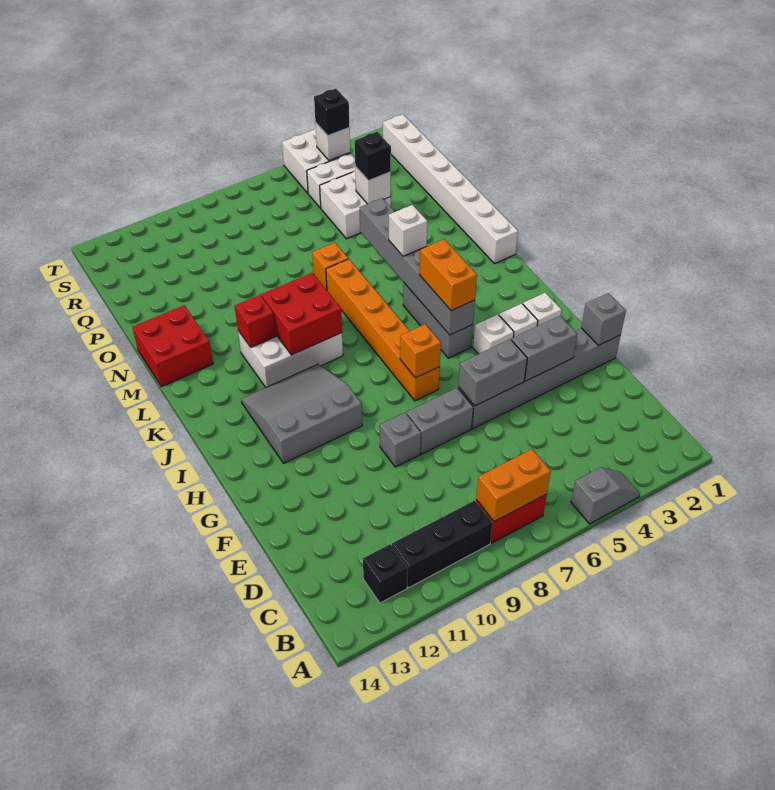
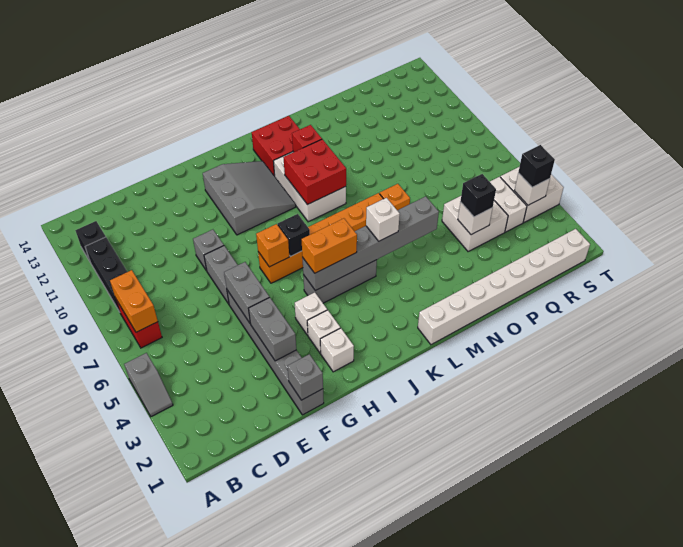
none -> black brick I7 level 2
red brick M13:N14 level 1 -> red brick K12:L13 level 1

